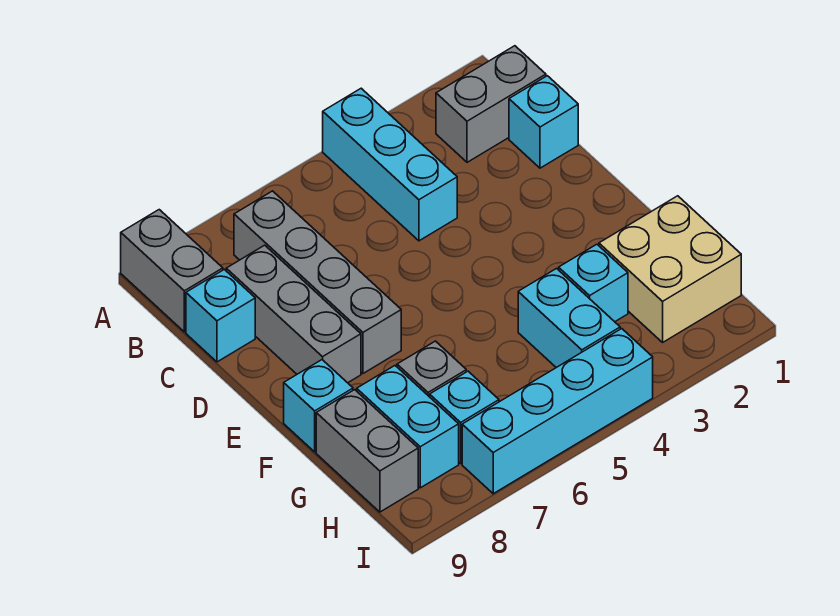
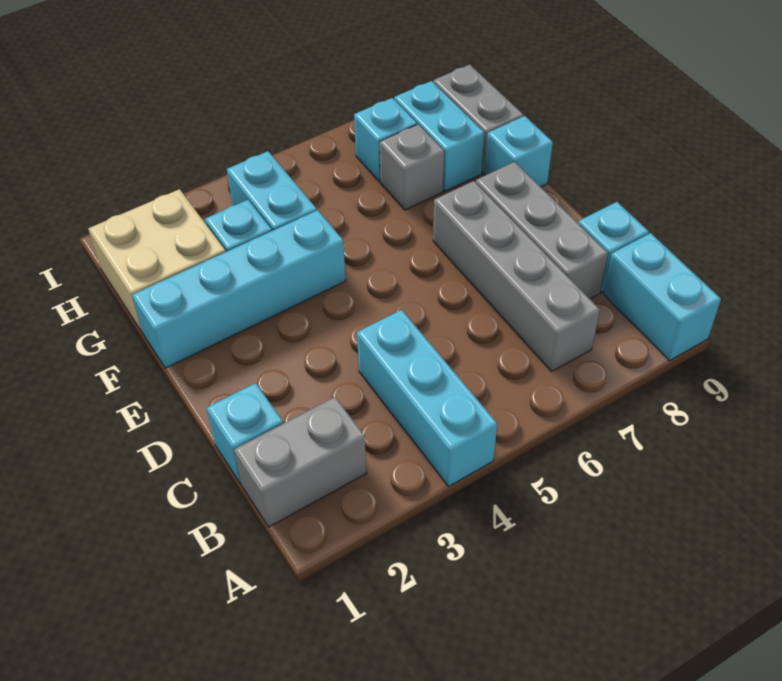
grey brick A9:B9 level 1 -> cyan brick A9:B9 level 1
cyan brick I4:I7 level 1 -> cyan brick F1:F4 level 1

